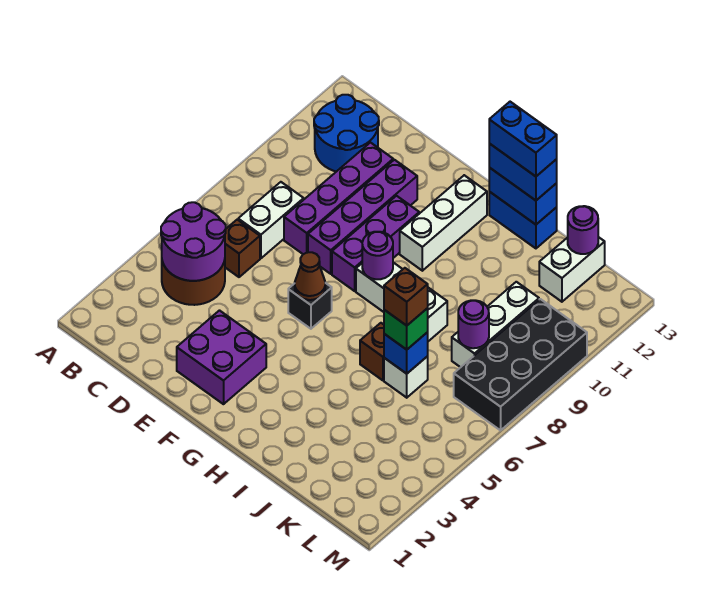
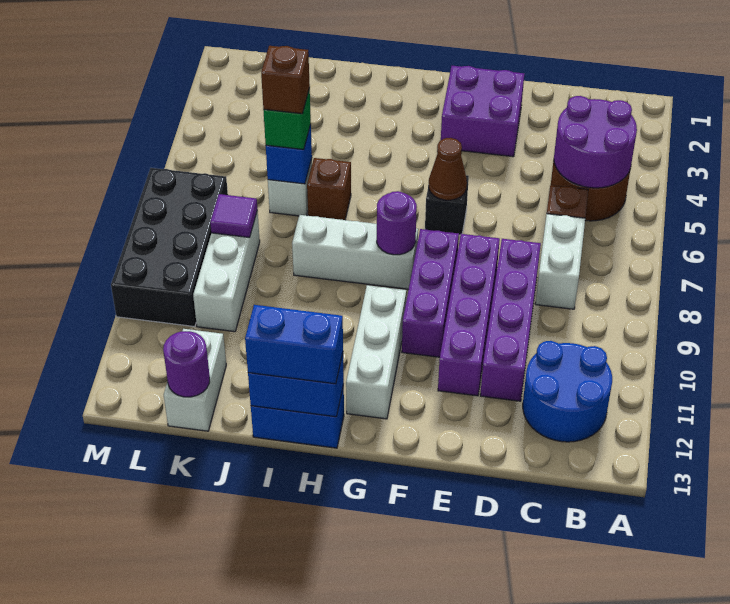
blue brick H13:I13 level 4 -> none
purple round brick K8 level 2 -> purple tile K8 level 2

